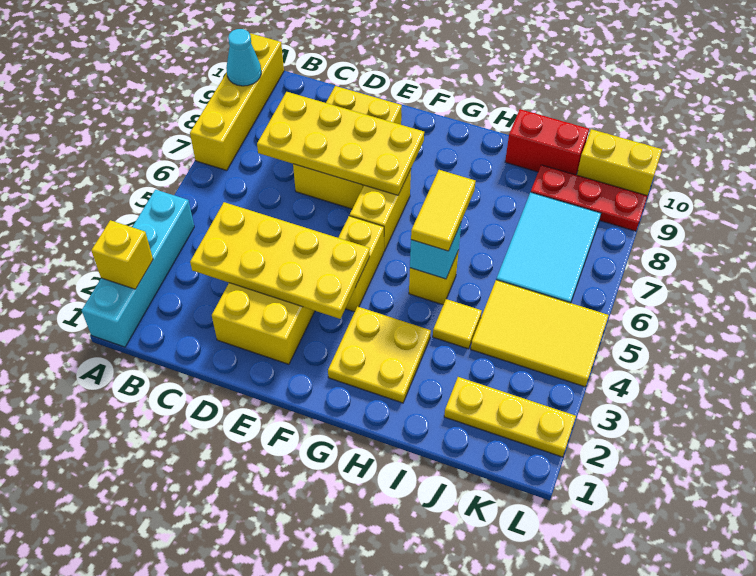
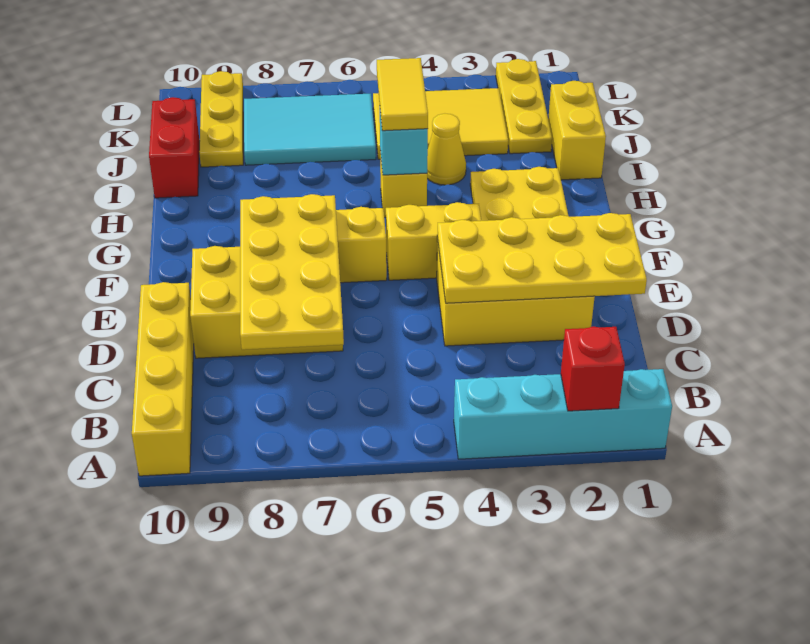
yellow brick A2 level 2 -> red brick A2 level 2
yellow brick A7:A10 level 1 -> yellow brick A10:D10 level 1
cyan cone A9 level 2 -> none
yellow plate C3:F4 level 2 -> yellow plate D1:E4 level 2
yellow tile H5:H6 level 3 -> yellow tile H5:I5 level 3
yellow tile I4 level 1 -> yellow cone I4 level 1
yellow tile J4:L5 level 1 -> yellow tile J3:K5 level 1
red plate J9:L9 level 1 -> yellow plate J9:L9 level 1
yellow brick K10:L10 level 1 -> yellow brick I1:J1 level 1

